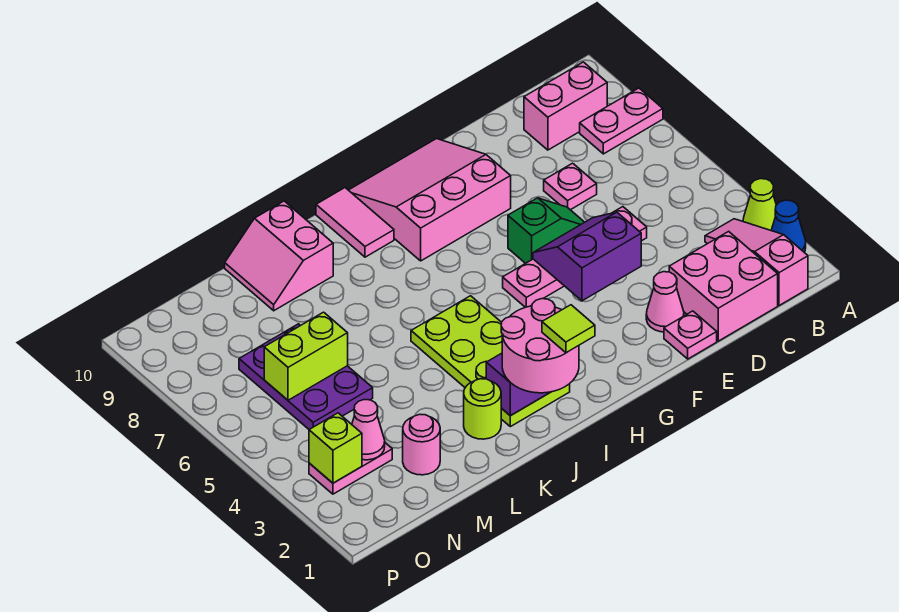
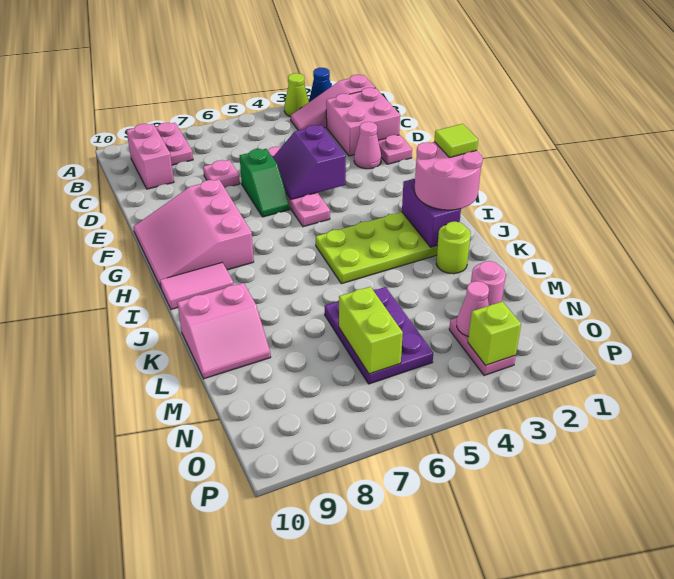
green slope E6:F6 level 1 top F -> green slope E6:F6 level 1 top E
purple plate M5:N7 level 1 -> purple plate L5:N6 level 1

